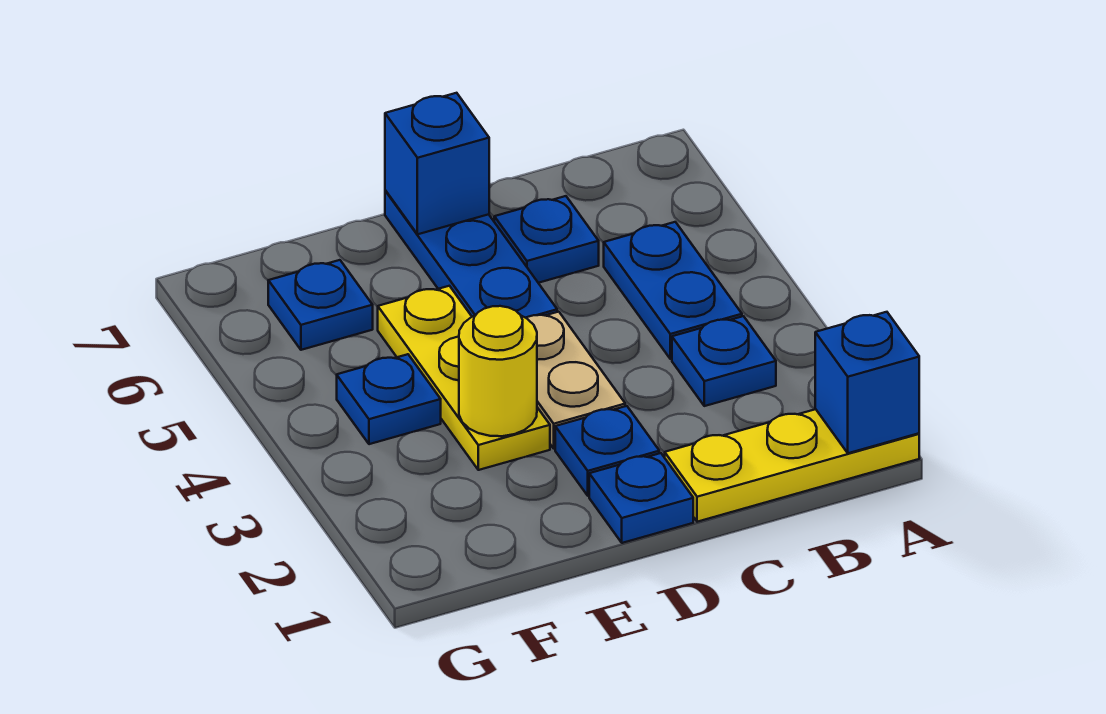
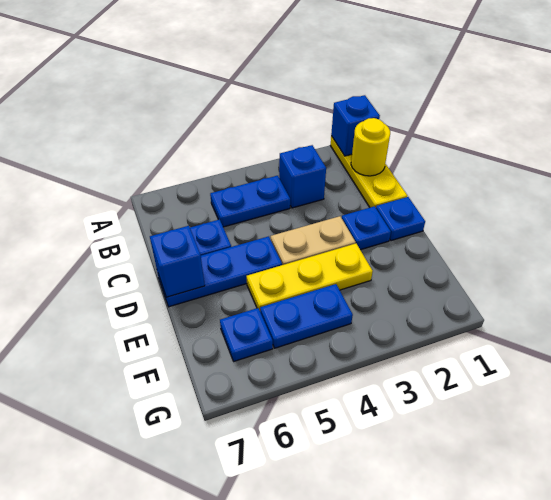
blue plate B3 level 1 -> blue brick B3 level 1
yellow round brick E3 level 2 -> yellow round brick B1 level 2
blue plate F4 level 1 -> blue plate F4:F5 level 1

